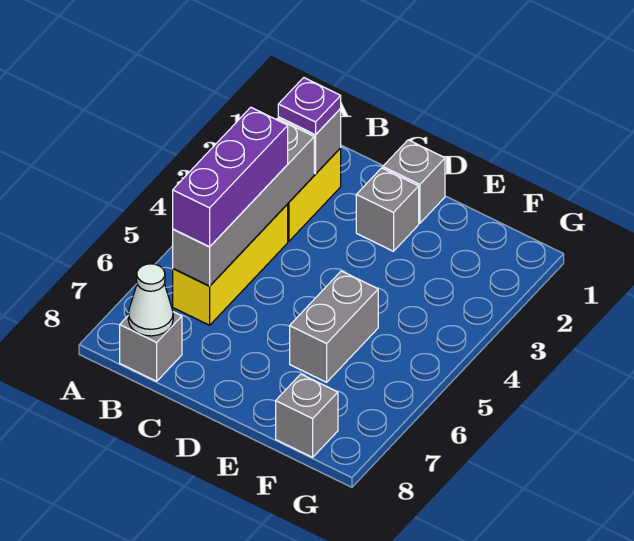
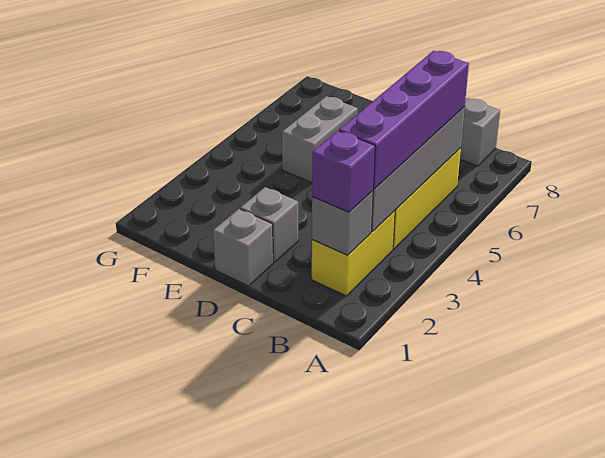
purple plate B2 level 3 -> purple brick B2 level 3
purple brick B4:B6 level 3 -> purple brick B3:B6 level 3
white cone B8 level 2 -> none
grey brick F8 level 1 -> none

